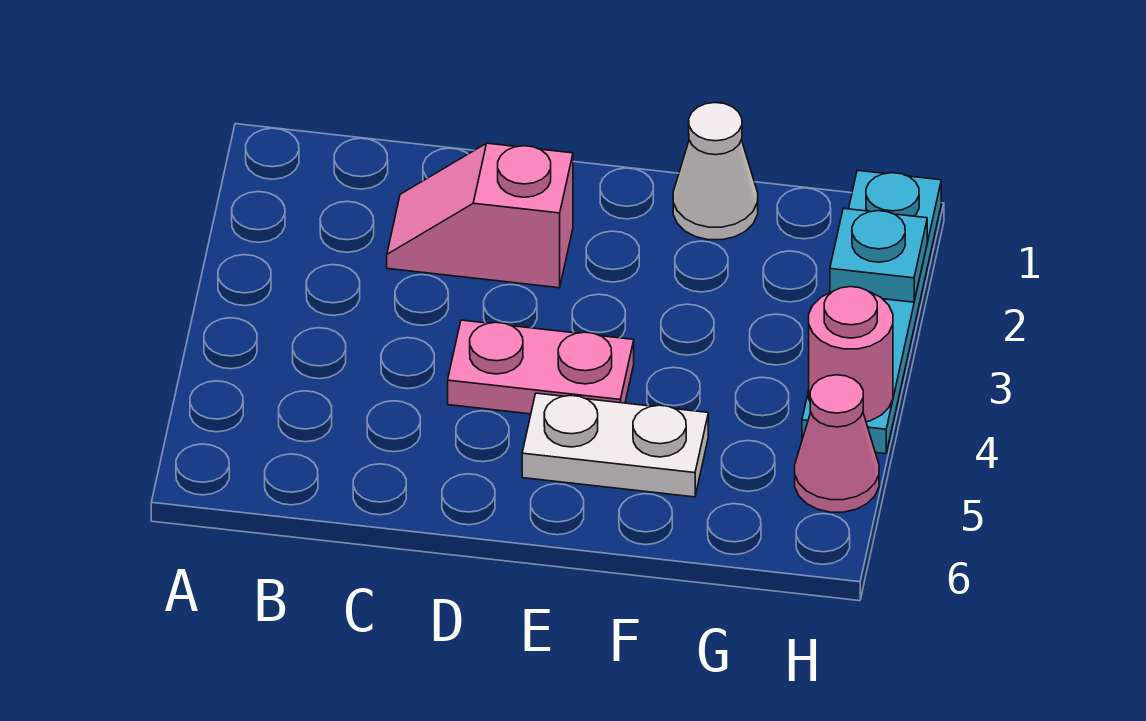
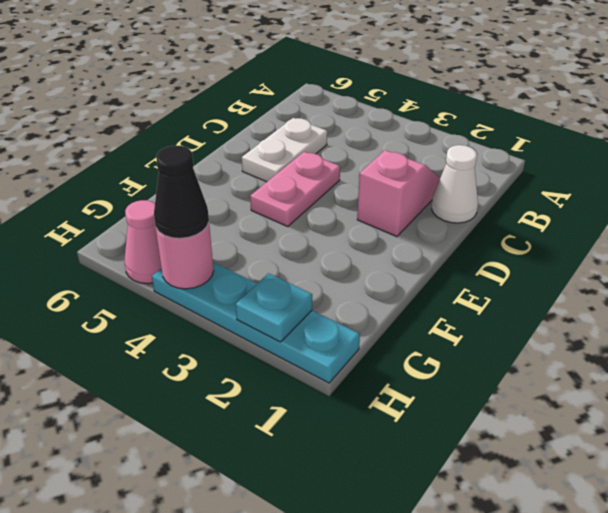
white plate E5:F5 level 1 -> white plate C5:D5 level 1
white cone F1 level 1 -> white cone C1 level 1
none -> black cone H4 level 3

